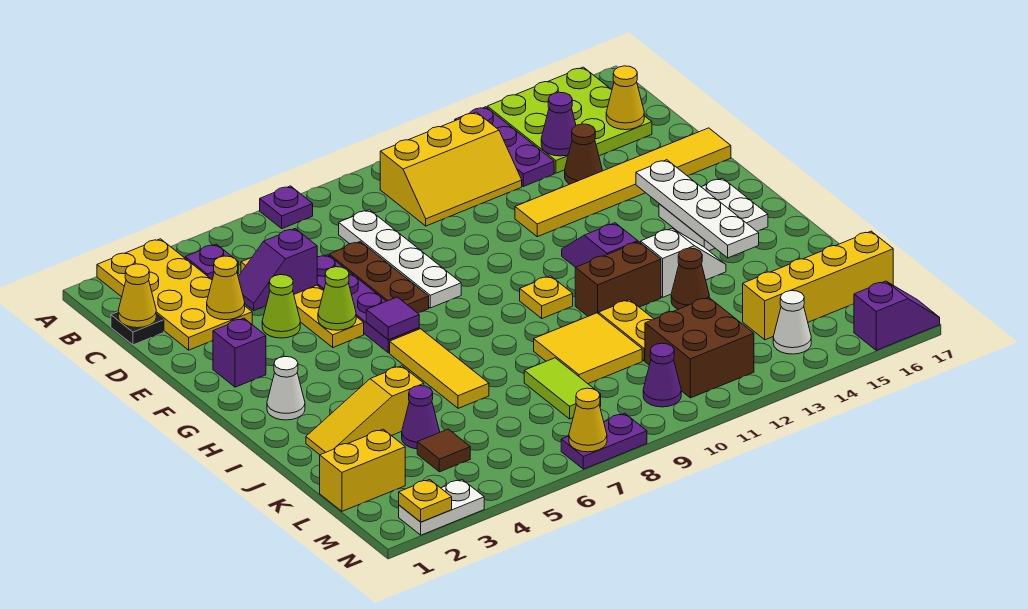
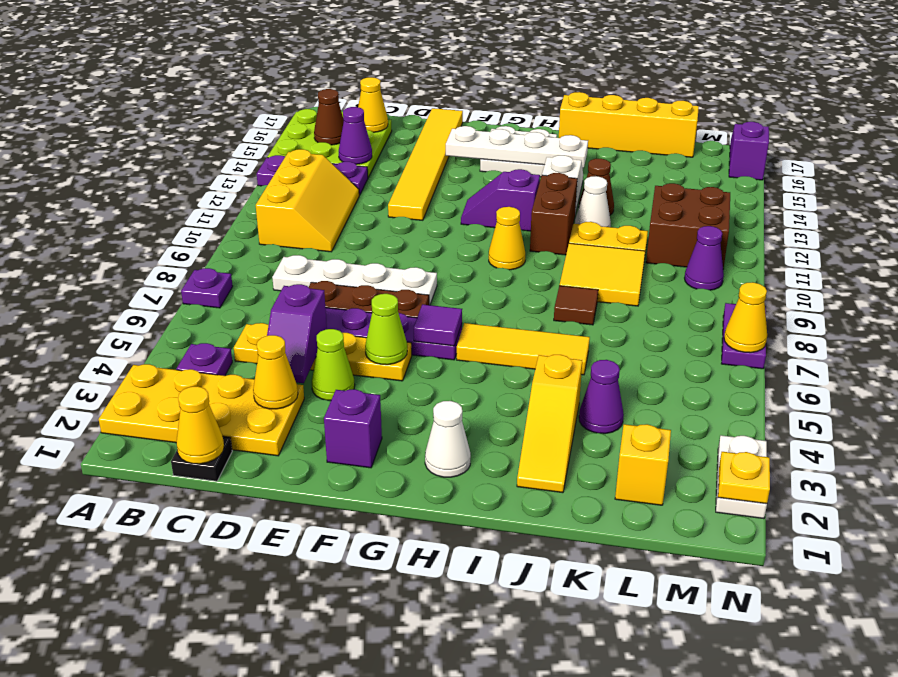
brown cone D14 level 1 -> brown cone B15 level 2
yellow plate H10 level 1 -> yellow cone H10 level 1
lime tile K8:L8 level 1 -> none
yellow brick L1:L2 level 1 -> yellow brick L2 level 1
brown tile L4 level 1 -> brown tile J8 level 1
yellow brick L14:L17 level 1 -> yellow brick I17:L17 level 1
white cone M14 level 1 -> white cone J12 level 1

